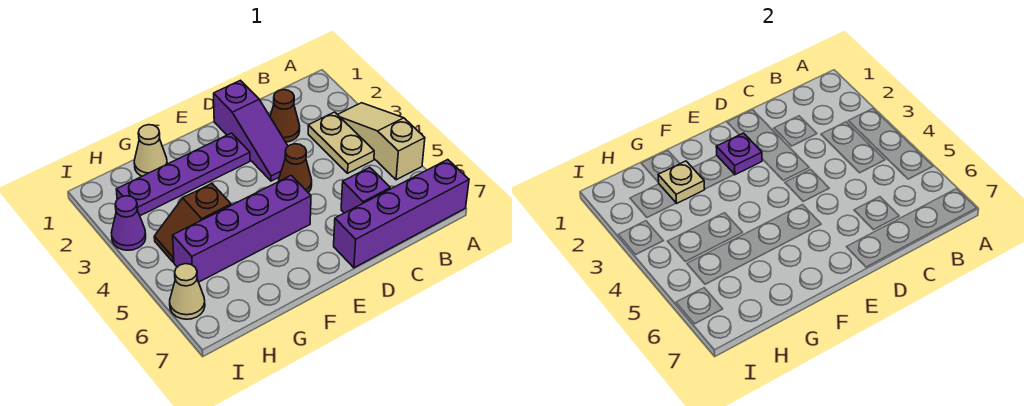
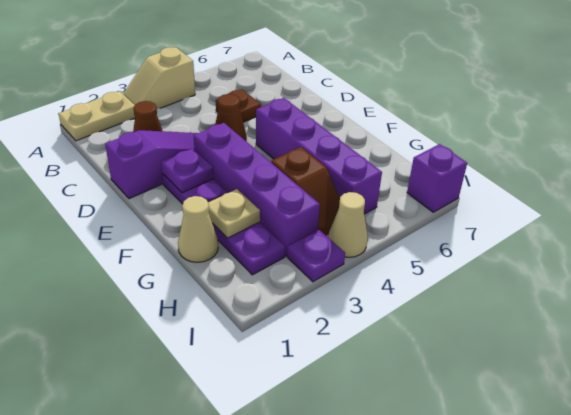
tan slope A3:A5 level 1 top 5 -> tan slope A3:A4 level 1 top 4
purple brick A7:D7 level 1 -> purple brick E3:H3 level 1
tan plate B3:B4 level 1 -> tan plate A1:A2 level 1
none -> brown plate C5 level 1
purple brick C6 level 1 -> purple brick I7 level 1
purple cone I3 level 1 -> purple plate I3 level 1
tan cone I6 level 1 -> tan cone I4 level 1

